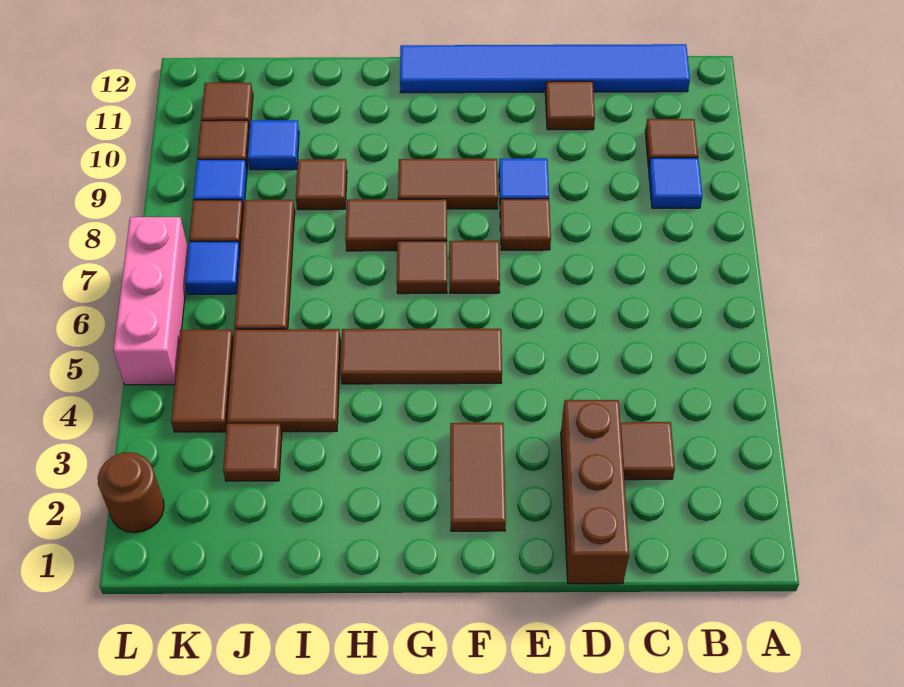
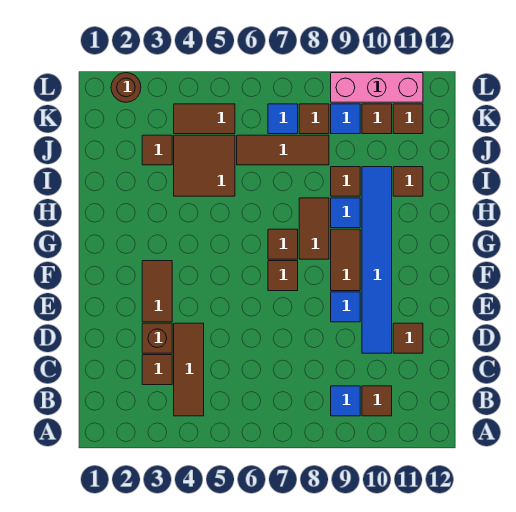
blue tile B12:G12 level 1 -> blue tile D10:I10 level 1
brown brick D1:D3 level 1 -> brown brick D3 level 1
brown tile E8 level 1 -> brown tile I11 level 1
brown tile F2:F3 level 1 -> brown tile E3:F3 level 1
brown tile F5:H5 level 1 -> brown tile B4:D4 level 1
blue tile J10 level 1 -> blue tile H9 level 1
pink brick L5:L7 level 1 -> pink brick L9:L11 level 1

